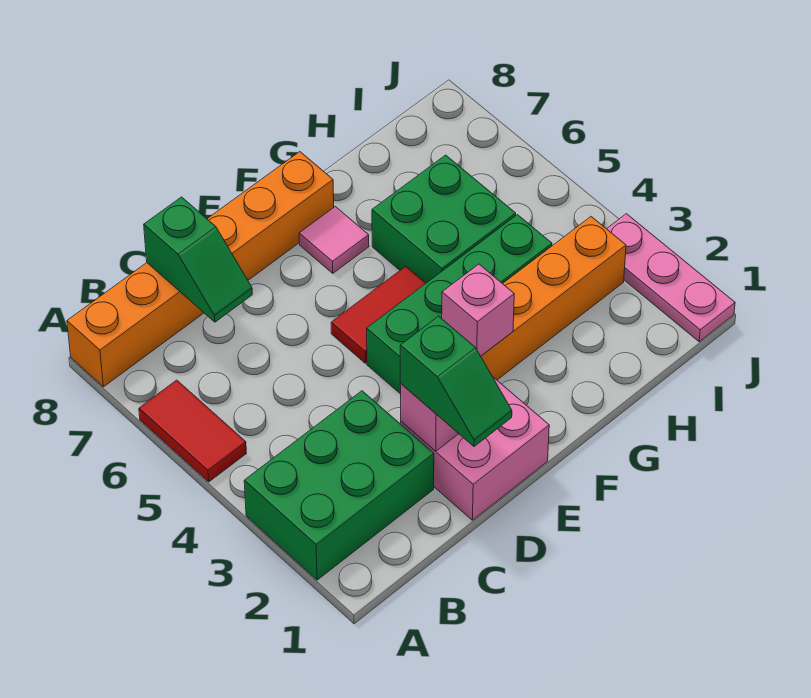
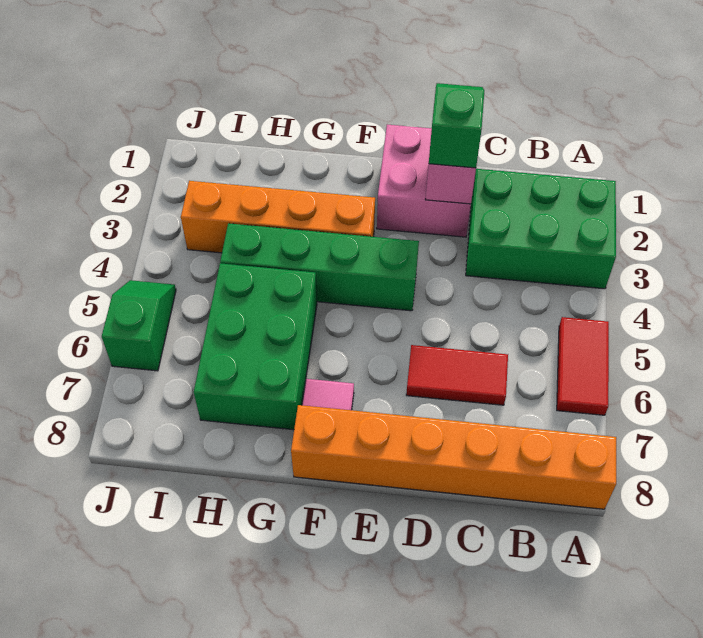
green slope C7:C8 level 2 top 8 -> green slope J5:J6 level 1 top 6
red tile E5:F5 level 1 -> red tile C6:D6 level 1
pink brick F3 level 2 -> none
green brick G5:H6 level 1 -> green brick G5:H7 level 1
pink plate J1:J3 level 1 -> none

